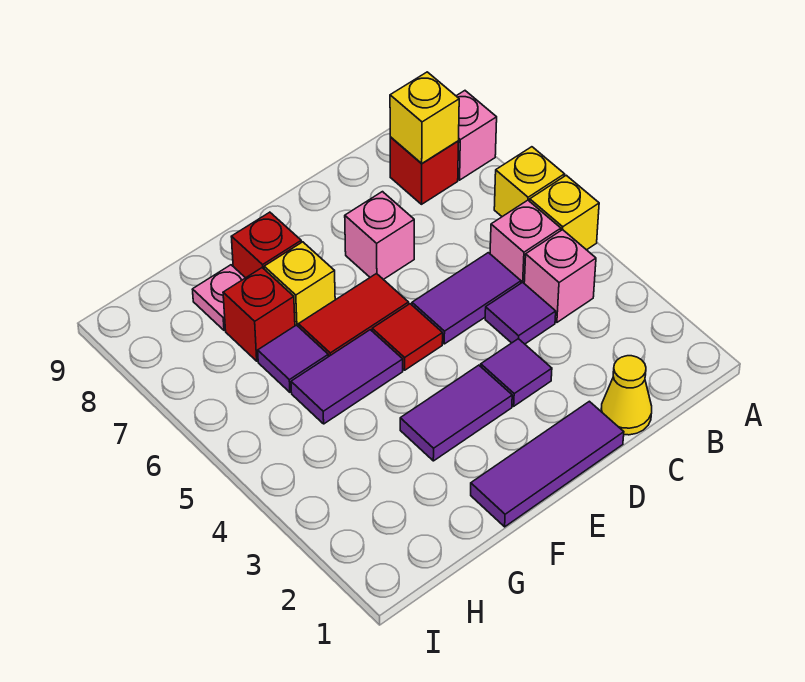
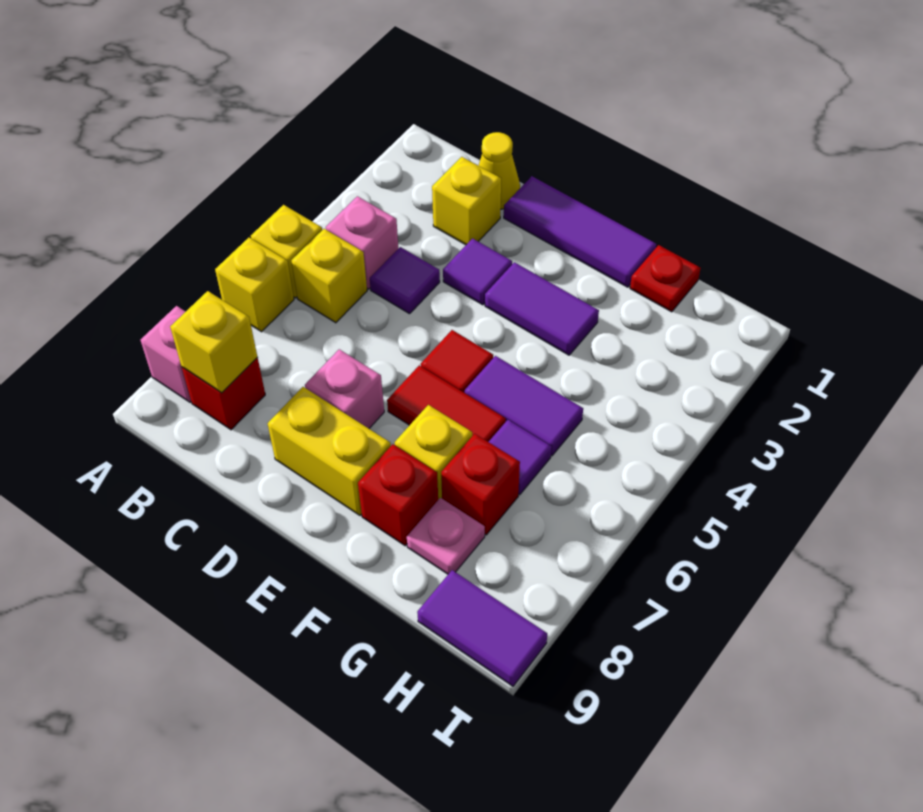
pink brick B5 level 1 -> yellow brick B5 level 1
none -> yellow brick C2 level 1
purple tile C5:D5 level 1 -> purple tile H9:I9 level 1
none -> yellow brick D8:E8 level 1
none -> red plate G1 level 1

